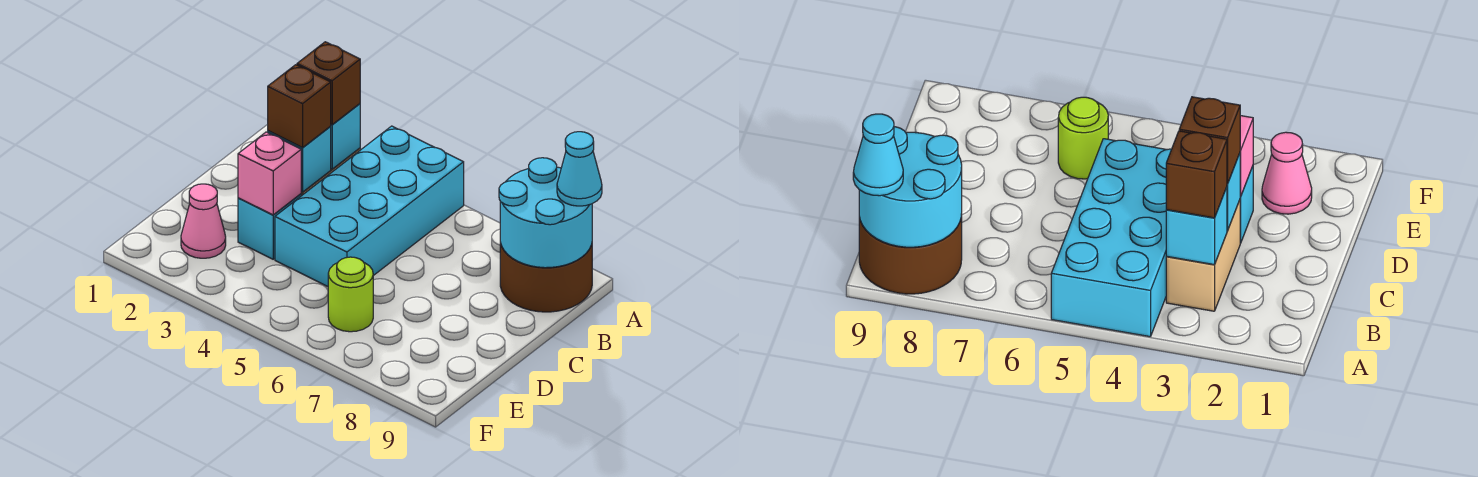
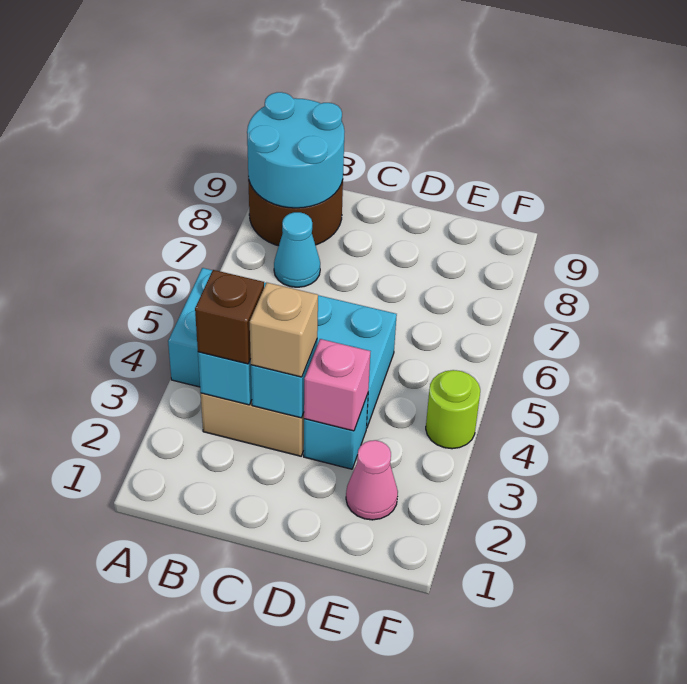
cyan cone A9 level 3 -> cyan cone B7 level 1
brown brick C3 level 3 -> tan brick C3 level 3
lime round brick E6 level 1 -> lime round brick F4 level 1

